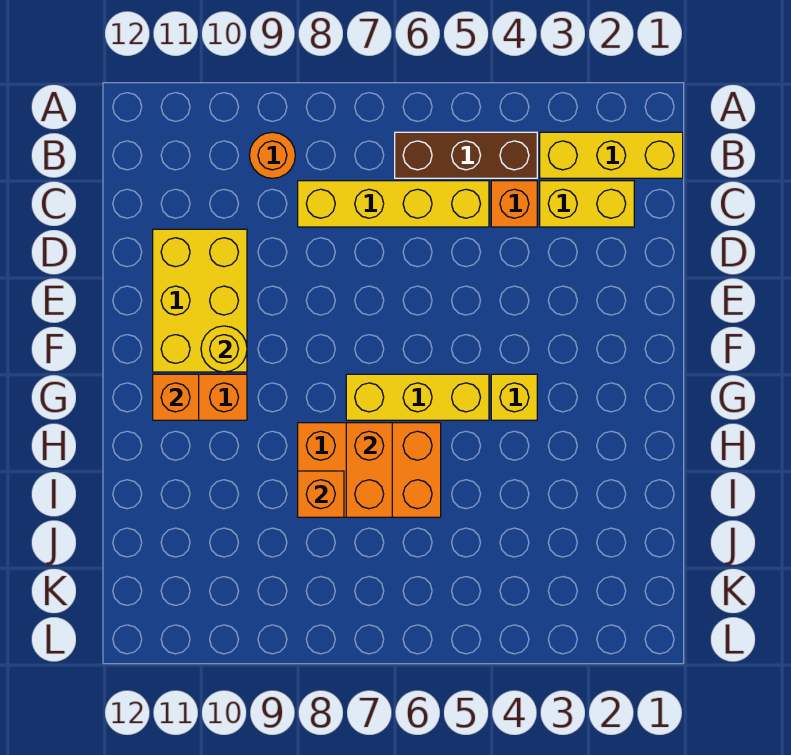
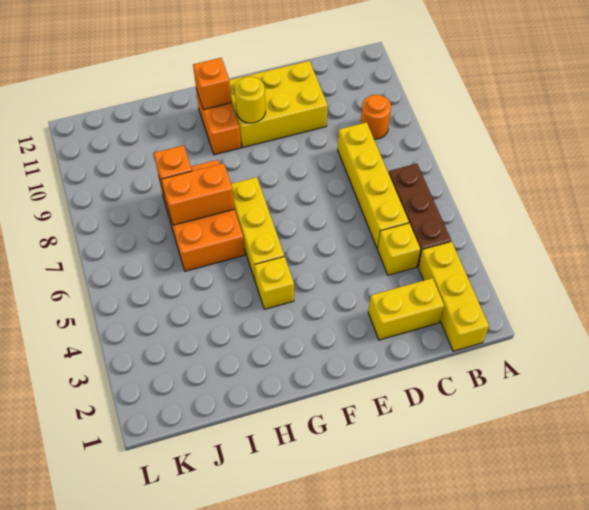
yellow brick C2:C3 level 1 -> yellow brick C2:D2 level 1
orange brick C4 level 1 -> yellow brick C4 level 1

